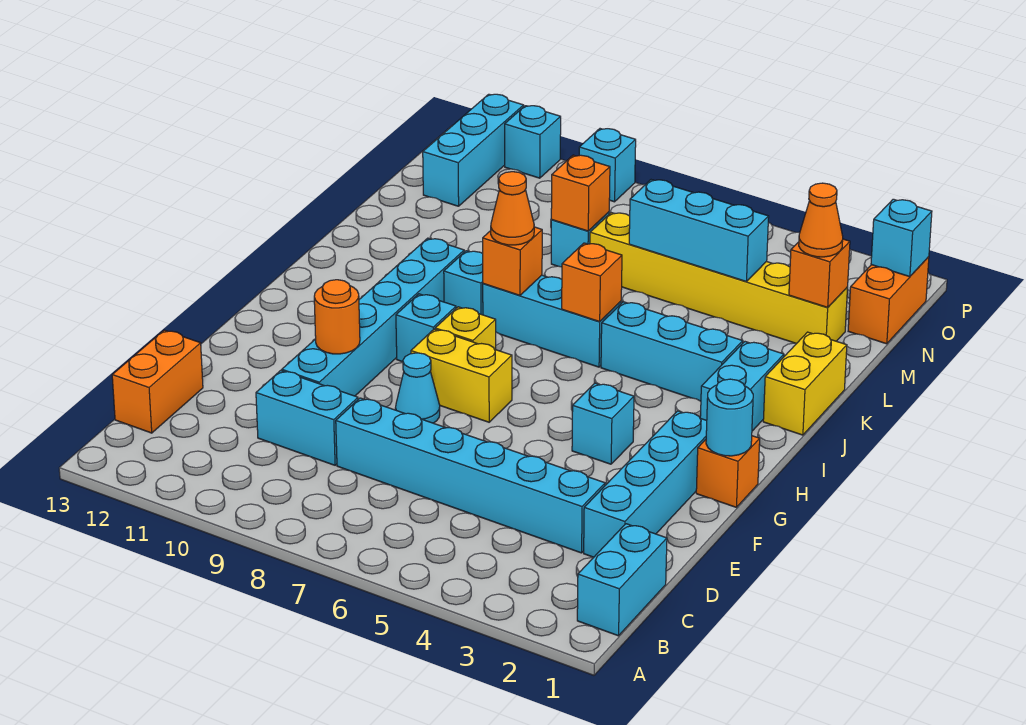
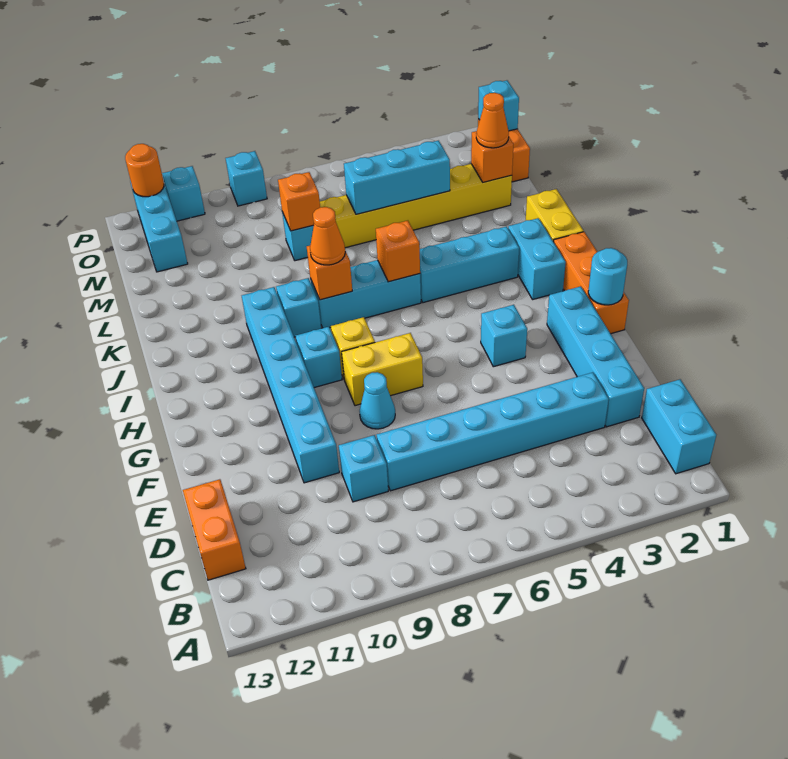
cyan brick D9:D10 level 1 -> cyan brick D9 level 1
orange round brick F10 level 2 -> orange round brick P12 level 2
orange brick G1 level 1 -> orange brick G1:I1 level 1

